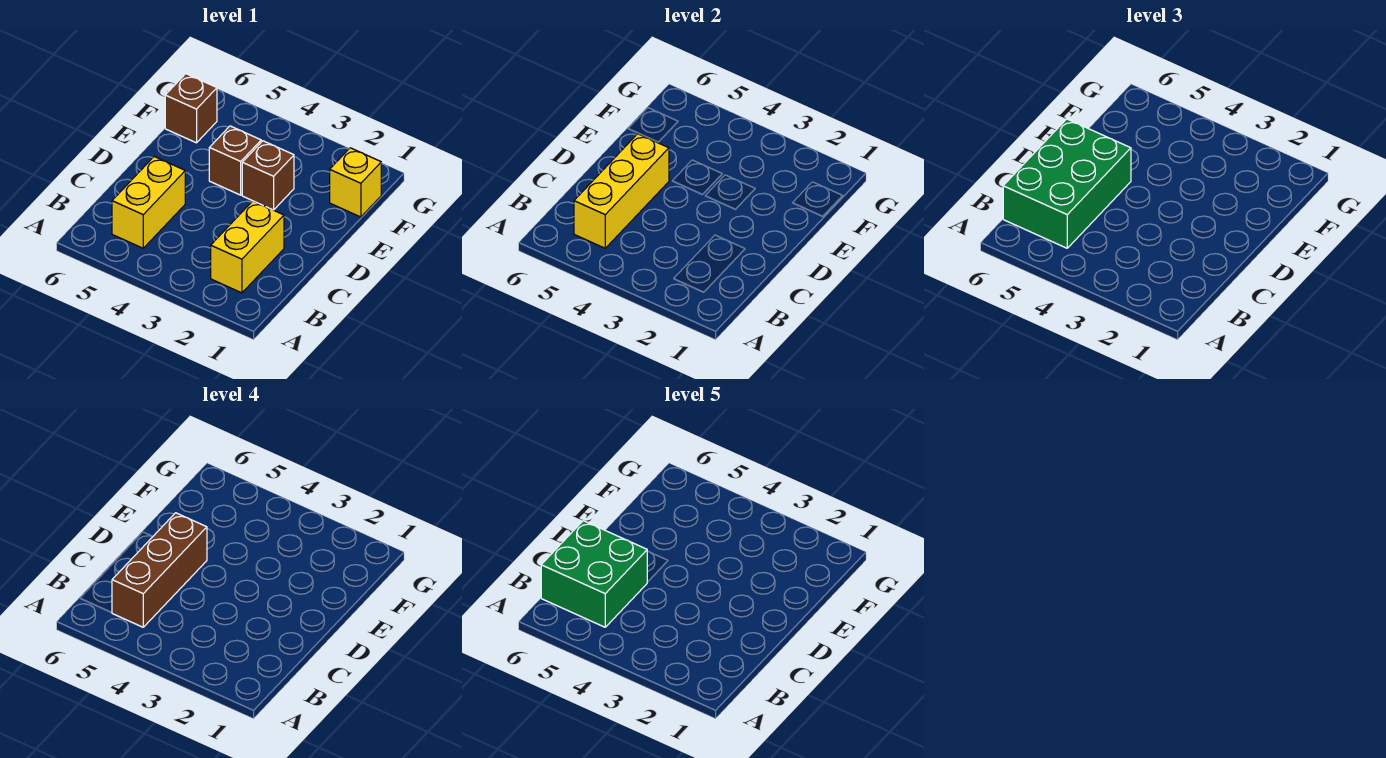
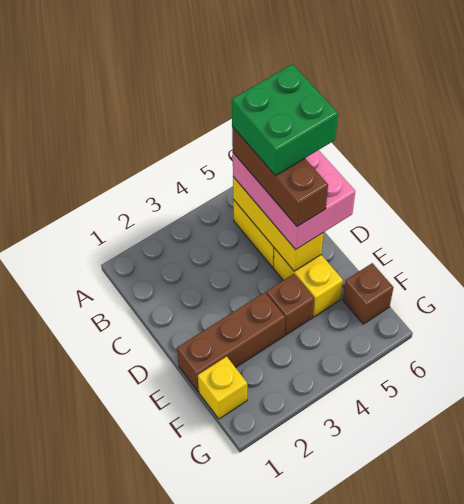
yellow brick B2:C2 level 1 -> yellow brick D5:E5 level 1
green brick B5:D6 level 3 -> pink brick B5:D6 level 3
brown brick E3 level 1 -> brown brick E1:E3 level 1

